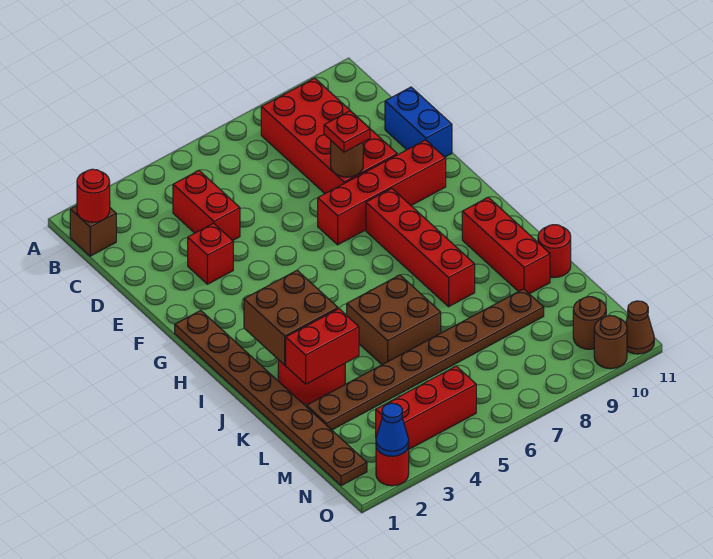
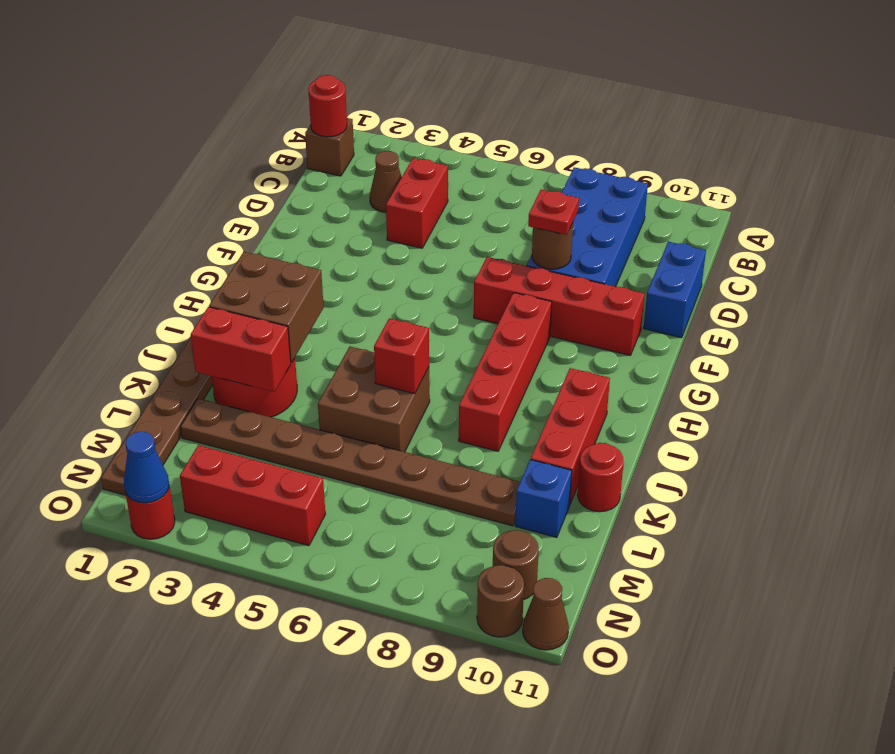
red brick B8:E9 level 1 -> blue brick B8:E9 level 1
none -> brown cone C3 level 1
red brick E3 level 1 -> red brick J6 level 2
none -> blue brick L10 level 1

